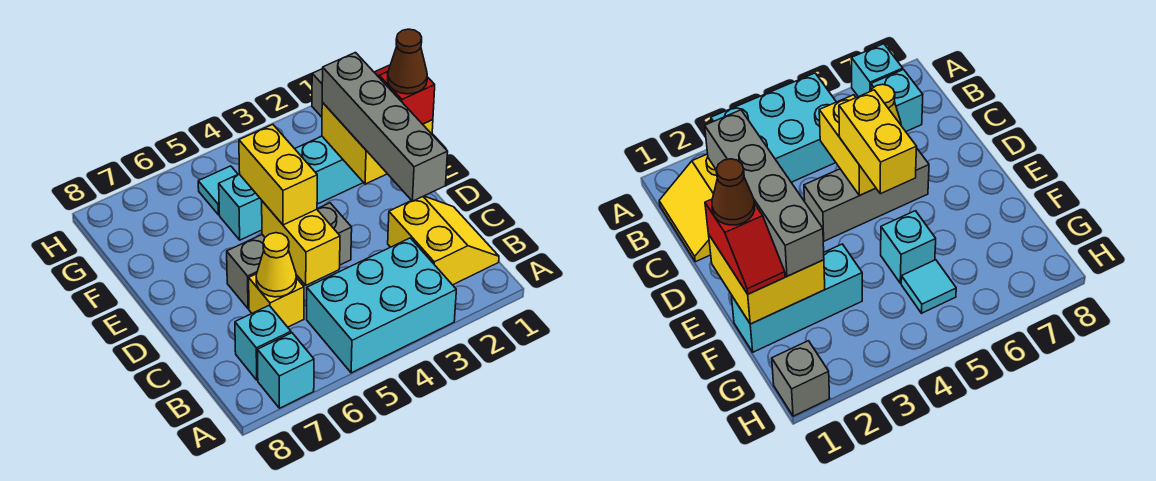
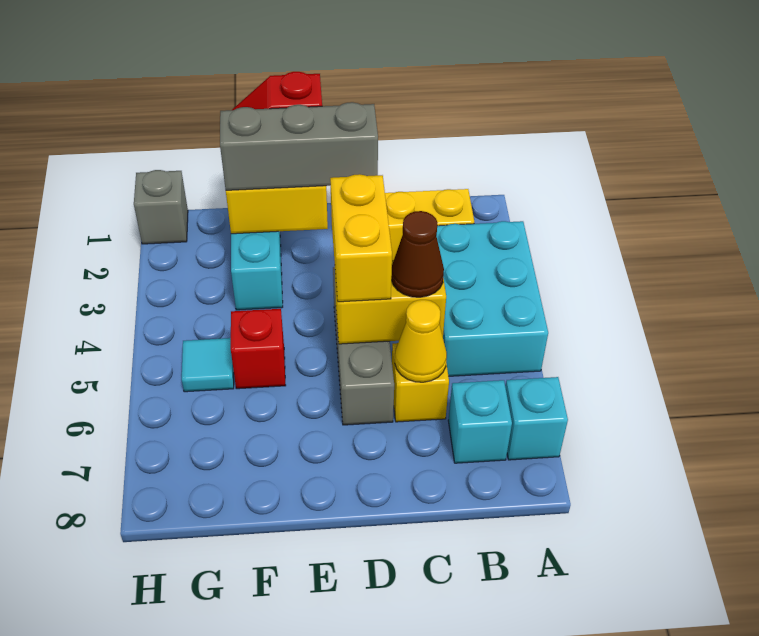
grey brick C2:F2 level 3 -> grey brick D2:F2 level 3
yellow brick D5:E5 level 3 -> yellow brick D4:D5 level 3
brown cone E1 level 4 -> brown cone C5 level 3
cyan brick F5 level 1 -> red brick F5 level 1

